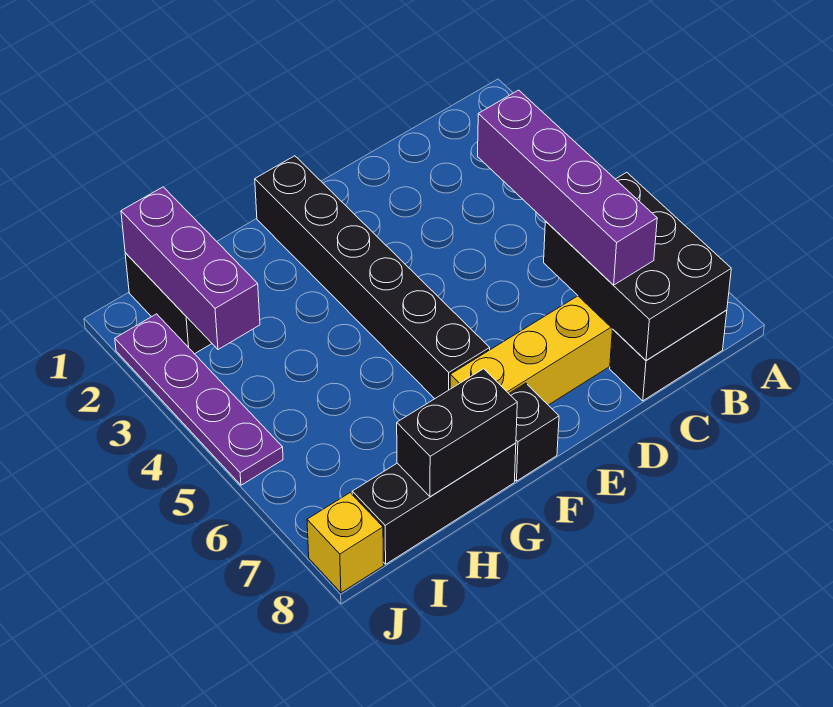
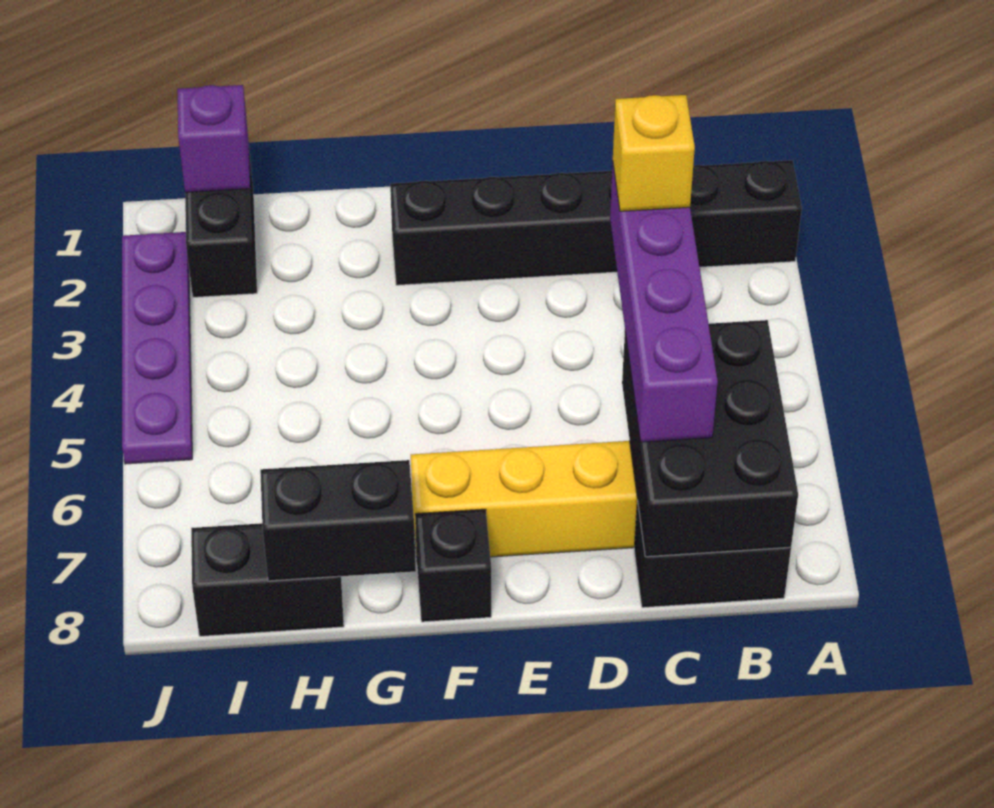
black brick F1:F6 level 1 -> black brick A2:F2 level 1
black brick G8:I8 level 1 -> black brick H8:I8 level 1
purple brick I1:I3 level 2 -> purple brick I1 level 2
yellow brick J8 level 1 -> yellow brick C4 level 4

